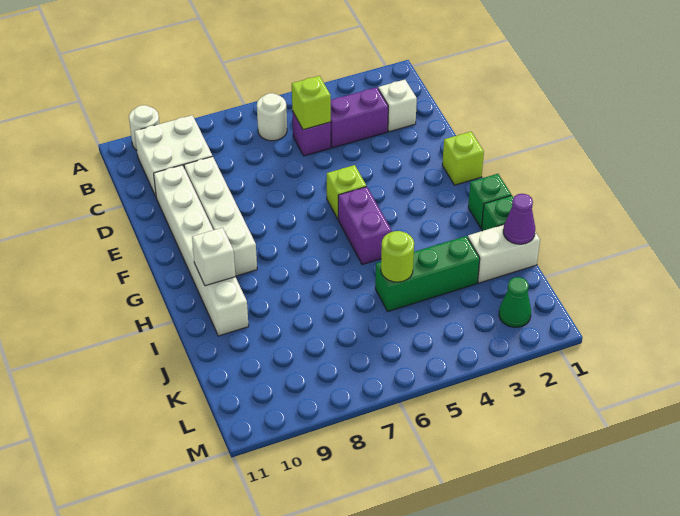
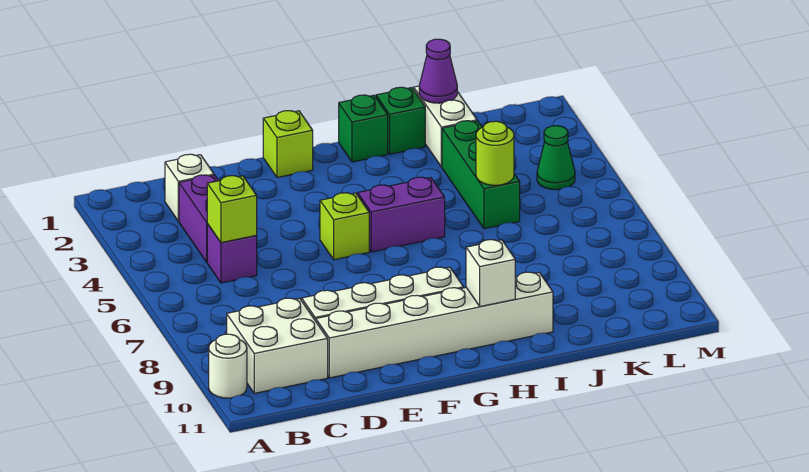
white round brick B6 level 1 -> none
green cone L2 level 1 -> green cone L4 level 1

